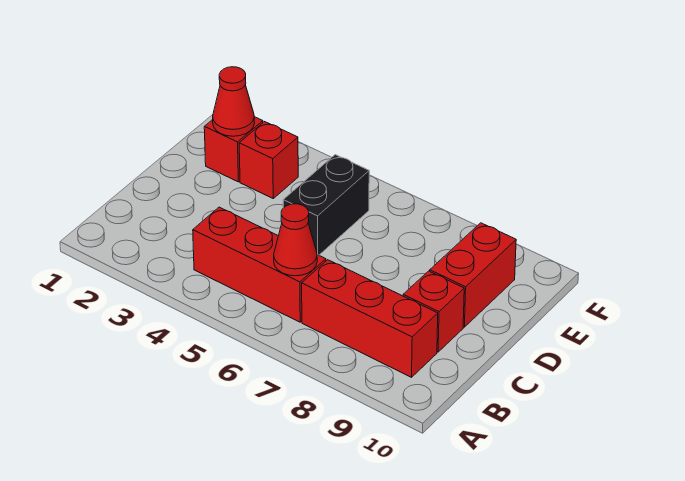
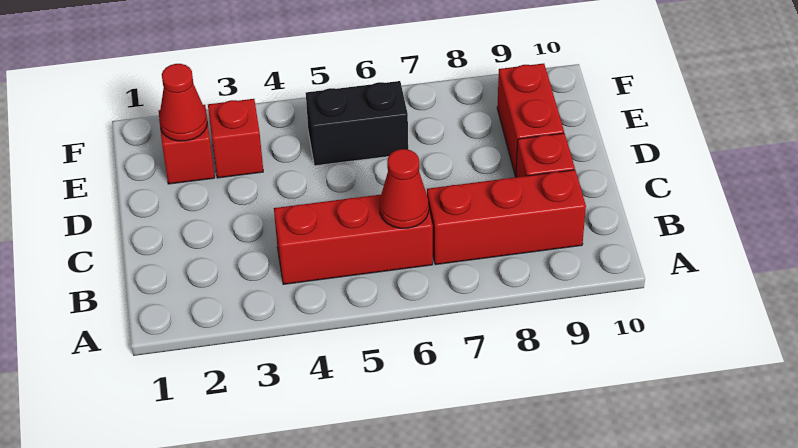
black brick D5:E5 level 1 -> black brick E5:E6 level 1

